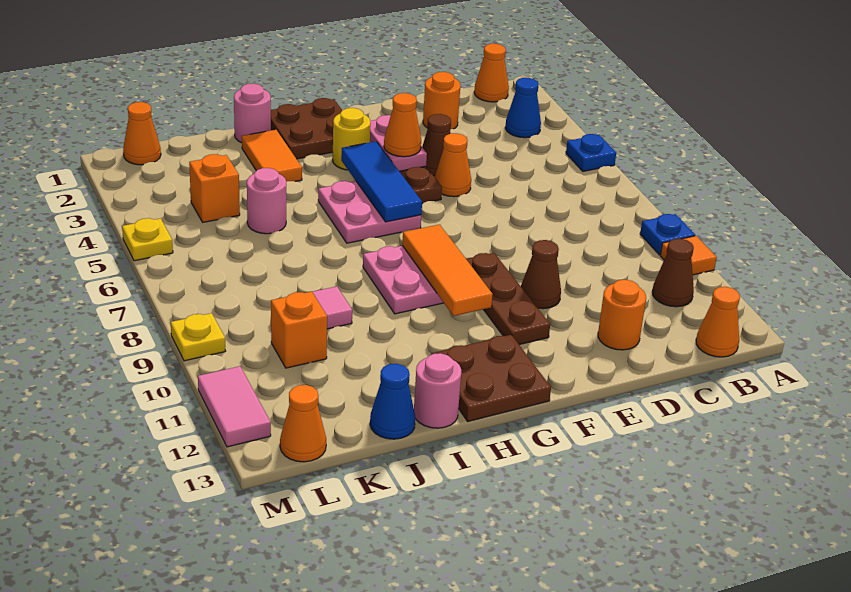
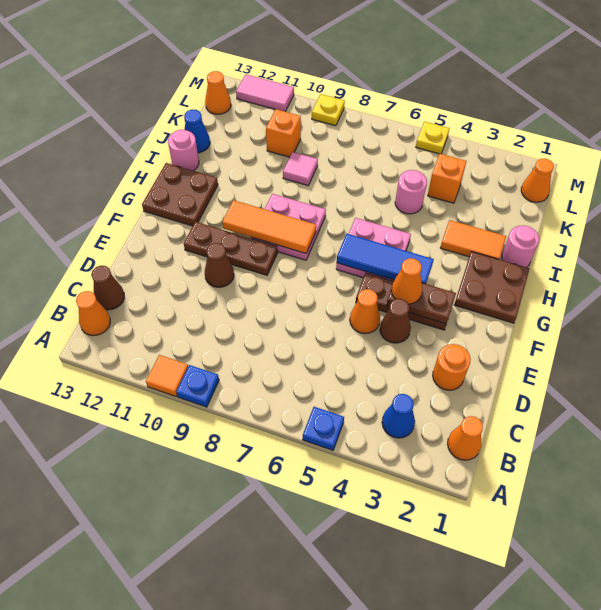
brown cone B11 level 1 -> brown cone C13 level 1
orange round brick D12 level 1 -> none
pink plate F3:F4 level 2 -> brown plate F3:F4 level 2
yellow round brick G3 level 1 -> none

